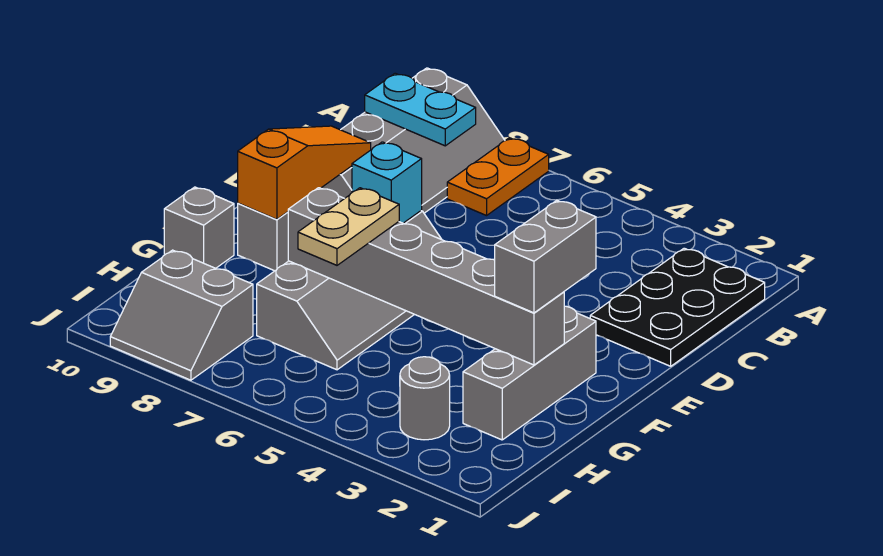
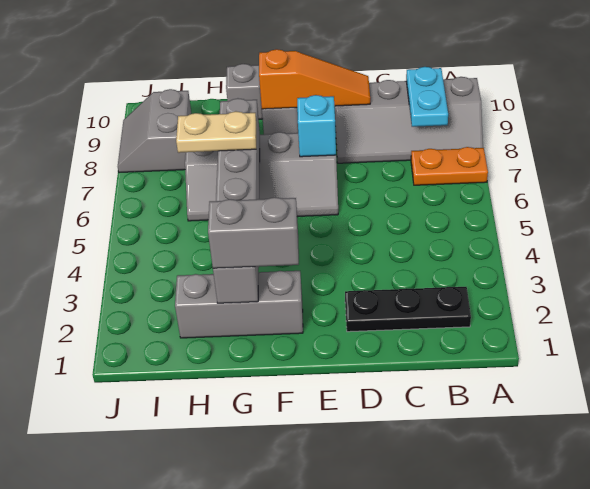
black plate B1:D2 level 1 -> black plate B2:D2 level 1
grey round brick I3 level 1 -> none

